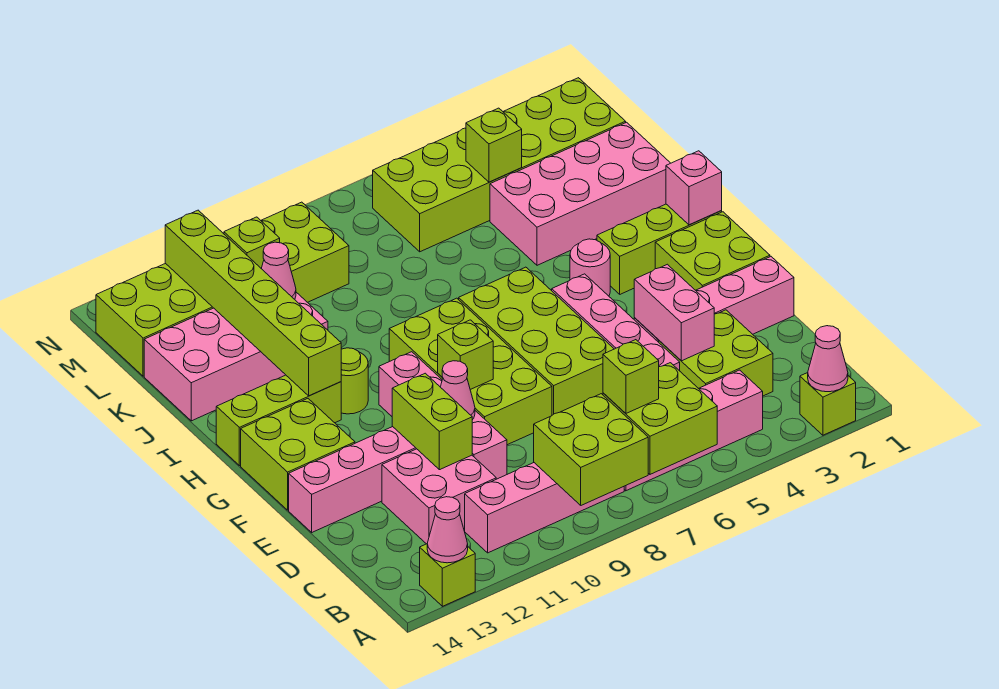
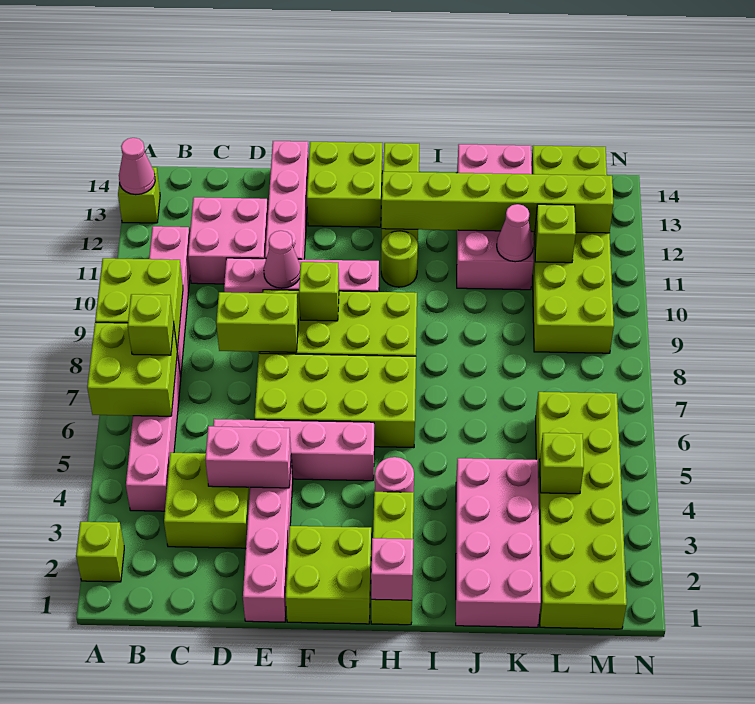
pink cone A2 level 2 -> none
lime brick D11:E11 level 2 -> lime brick D8:E8 level 2

